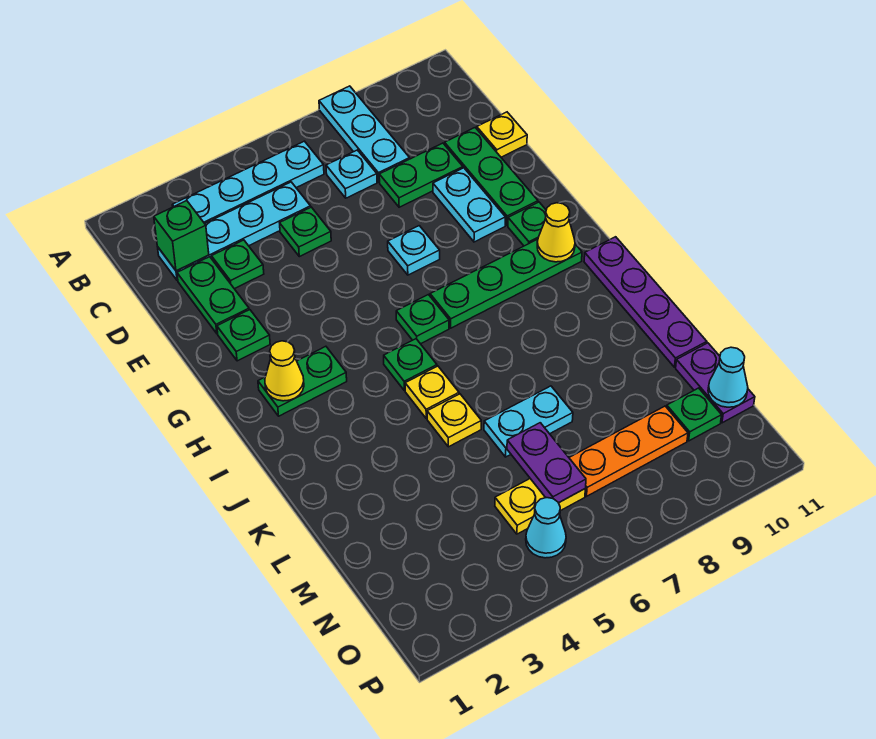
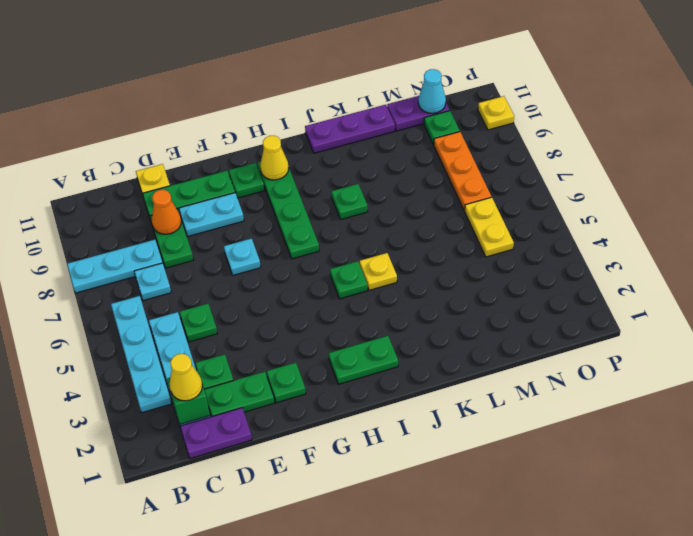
none -> orange cone D9 level 2
green plate H2:H3 level 1 -> green plate H2:I2 level 1
yellow cone H2 level 2 -> yellow cone C2 level 3
green plate H6 level 1 -> green plate J8 level 1
purple plate I11:L11 level 1 -> purple plate J11:L11 level 1
yellow plate K5 level 1 -> yellow plate P10 level 1
cyan plate L6:L7 level 1 -> none
purple plate M6:N6 level 2 -> purple plate C1:D1 level 1
cyan cone O5 level 1 -> none

